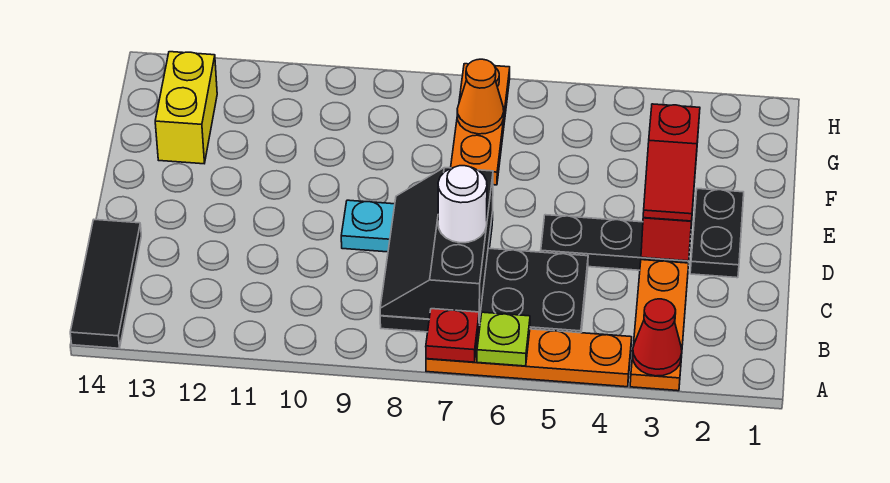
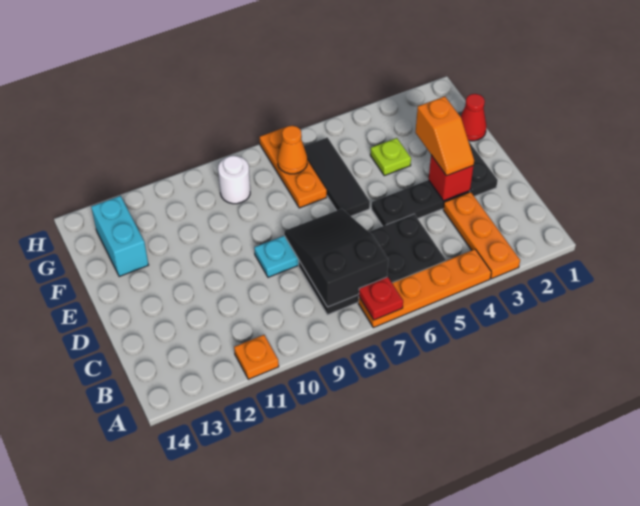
red cone A3 level 2 -> red cone F1 level 1
lime plate A6 level 2 -> lime plate F4 level 1
none -> orange plate A11 level 1
black tile A14:C14 level 1 -> black tile E6:G6 level 1
black slope B7:D8 level 2 top 7 -> black slope B7:D8 level 2 top B
white round brick C7 level 3 -> white round brick G9 level 1
red slope D3:E3 level 3 top E -> orange slope D3:E3 level 3 top E
yellow brick F13:G13 level 1 -> cyan brick F13:G13 level 1

